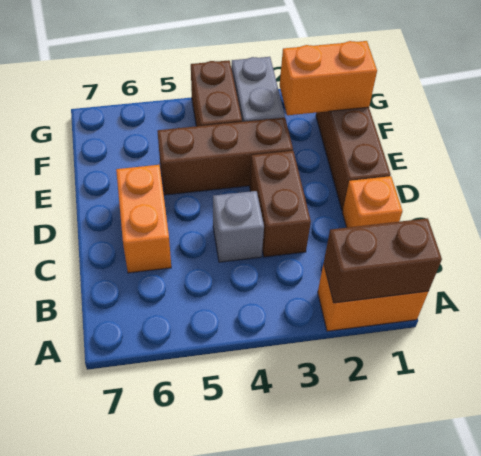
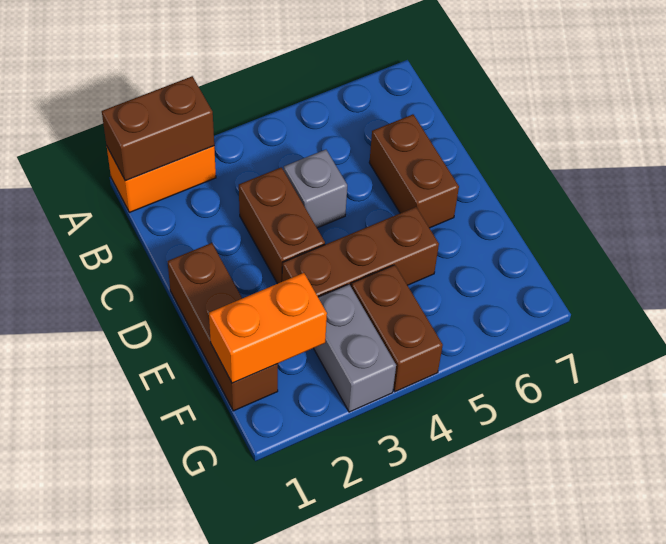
orange brick C1 level 1 -> none
orange brick C6:D6 level 1 -> brown brick C6:D6 level 1

